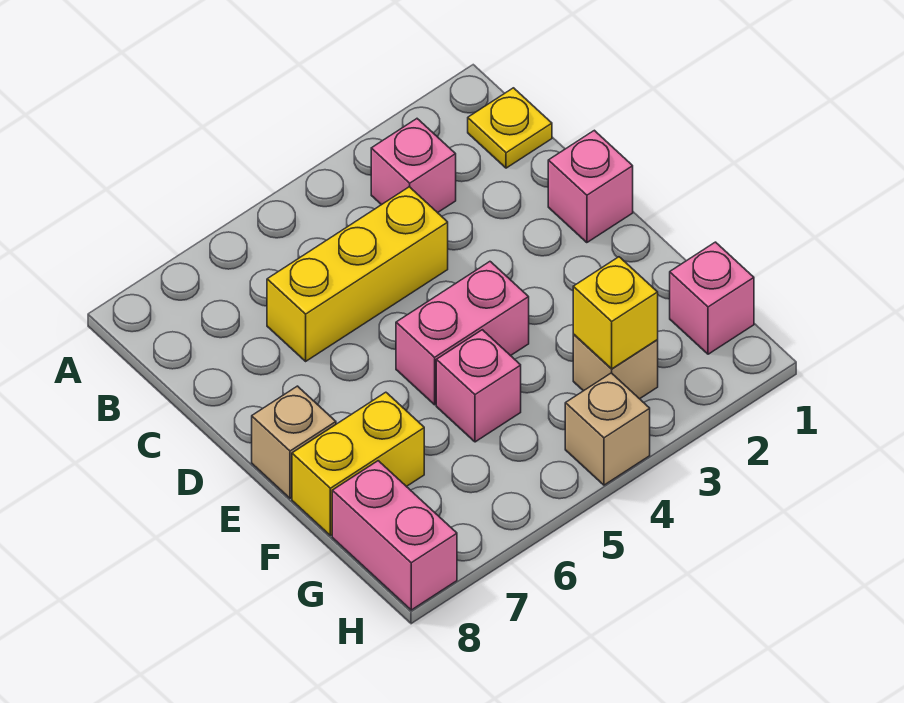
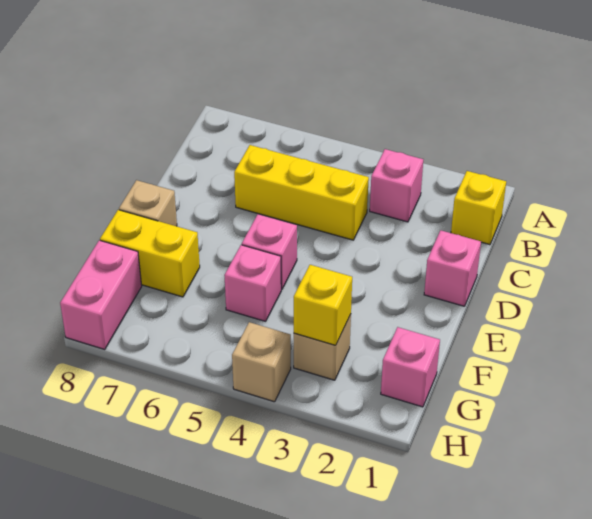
yellow plate B1 level 1 -> yellow brick B1 level 1
pink brick E4:E5 level 1 -> pink brick E5 level 1

